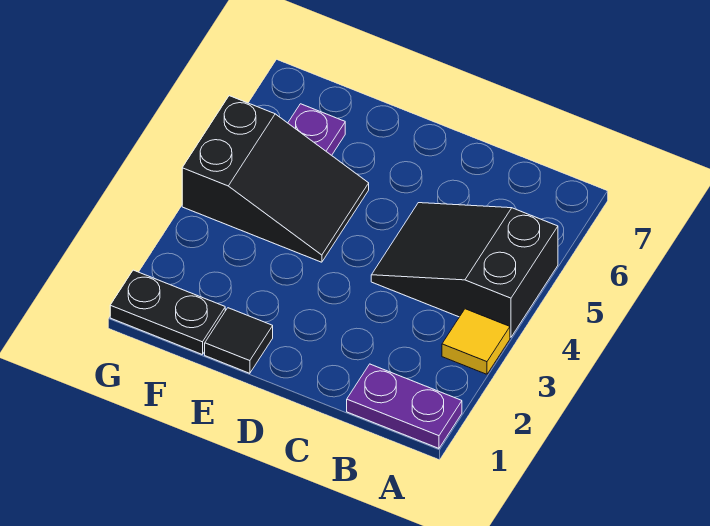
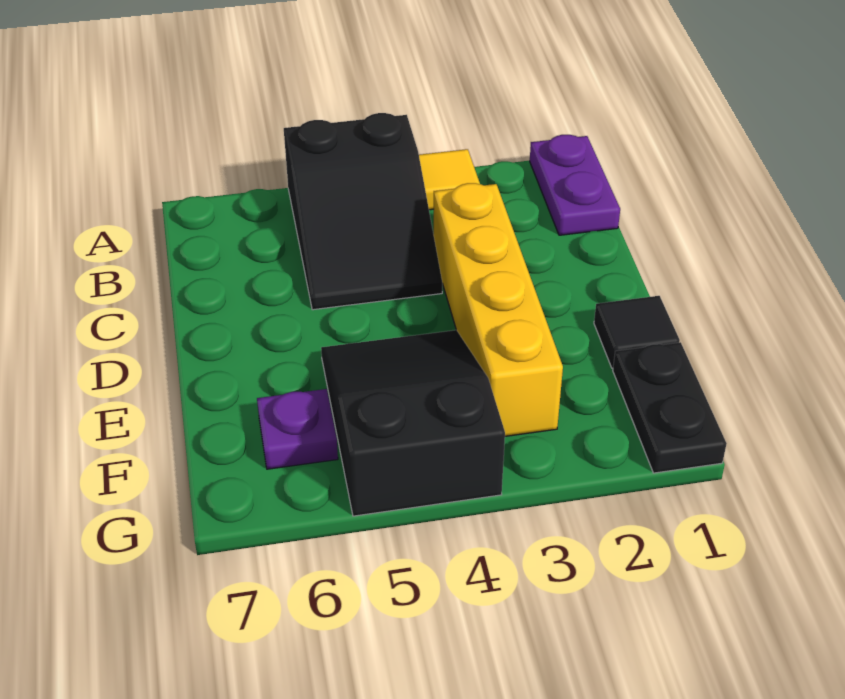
none -> yellow brick C3:F3 level 1

